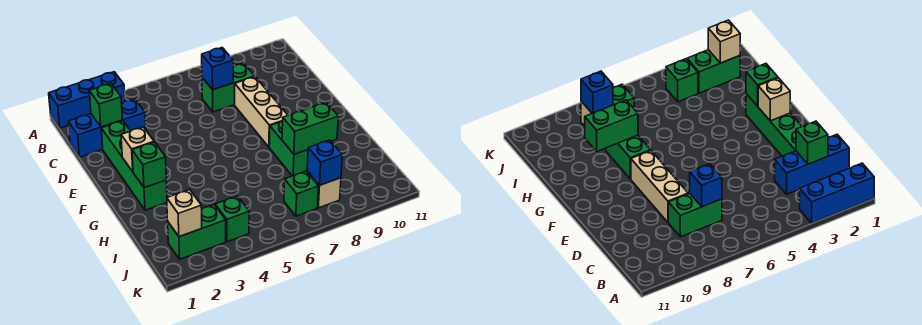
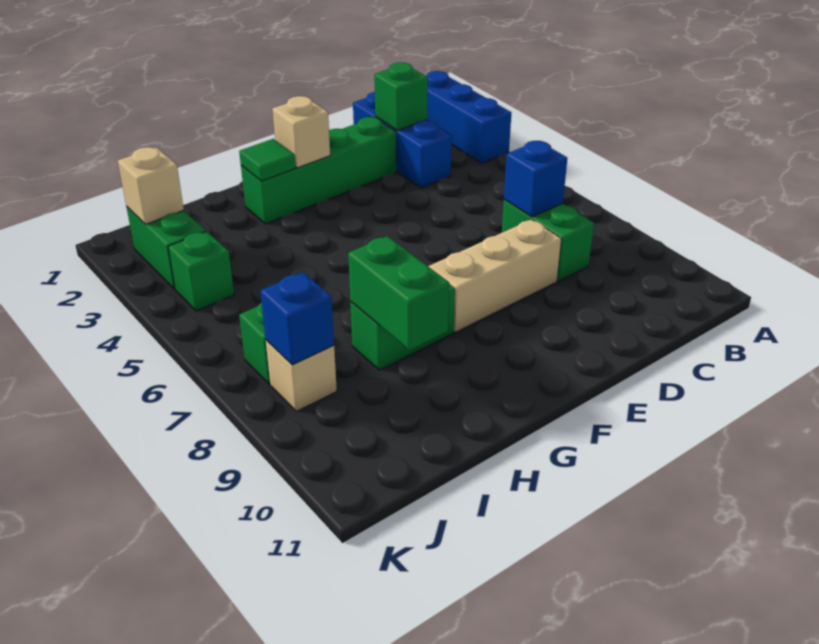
green brick G2 level 2 -> green tile G2 level 2

